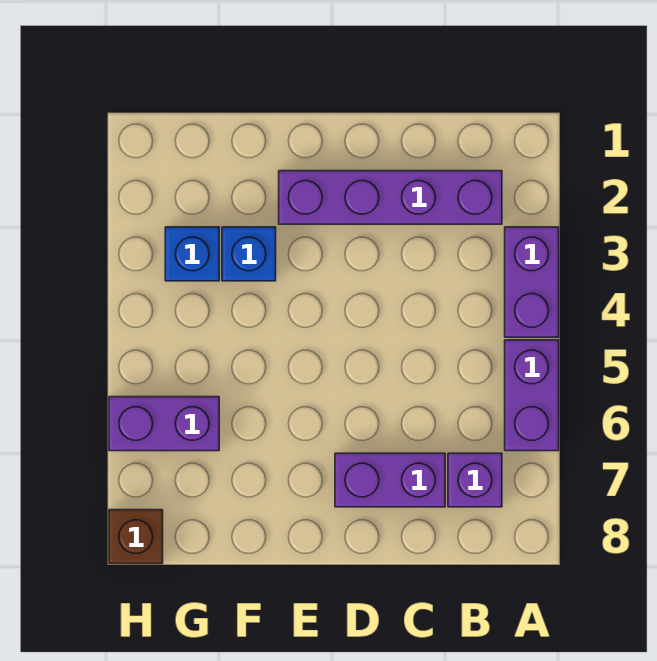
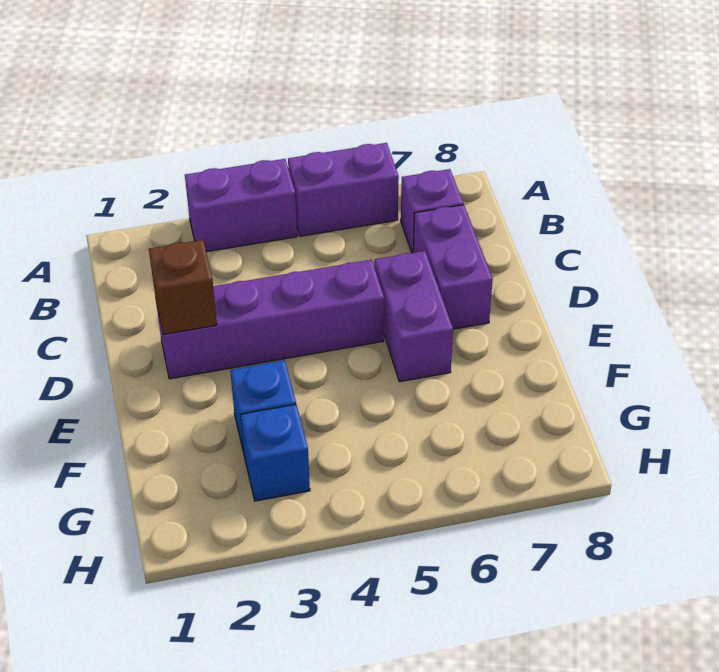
purple brick B2:E2 level 1 -> purple brick D2:D5 level 1
purple brick G6:H6 level 1 -> purple brick D6:E6 level 1
brown brick H8 level 1 -> brown brick D2 level 2

